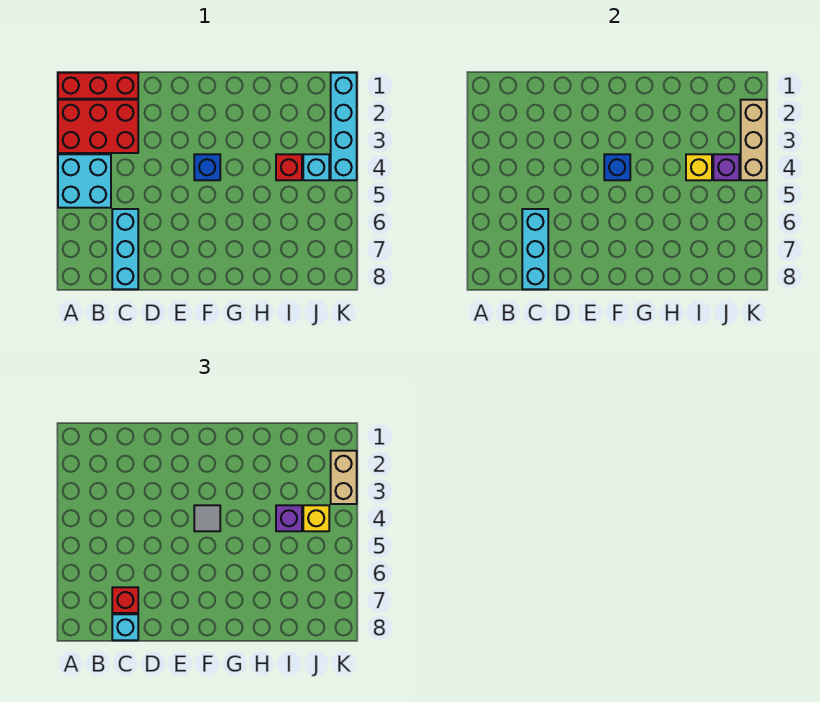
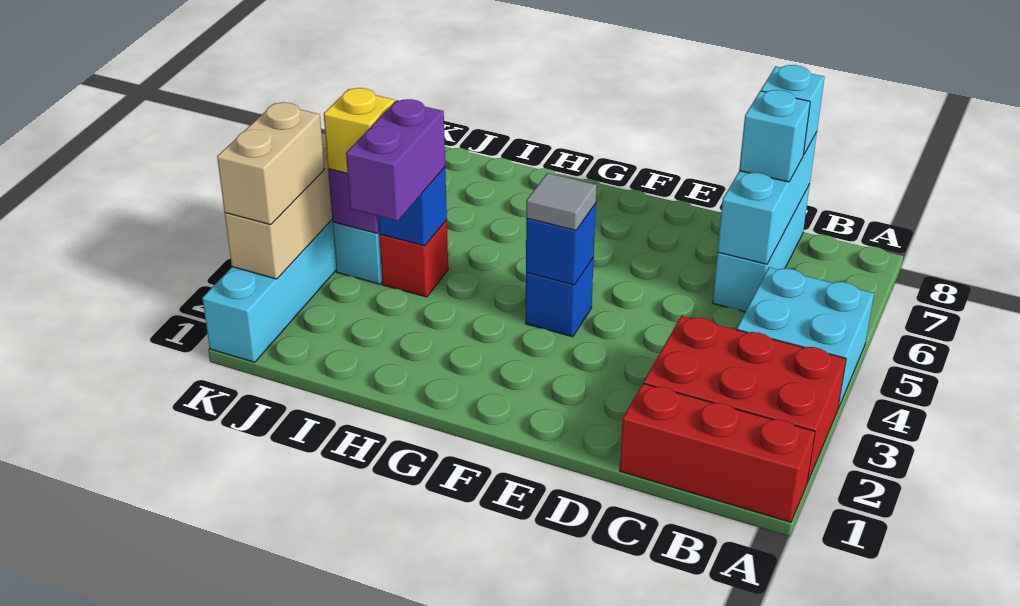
red brick C7 level 3 -> cyan brick C7 level 3
yellow brick I4 level 2 -> blue brick I4 level 2
purple brick I4 level 3 -> purple brick I3:I4 level 3

